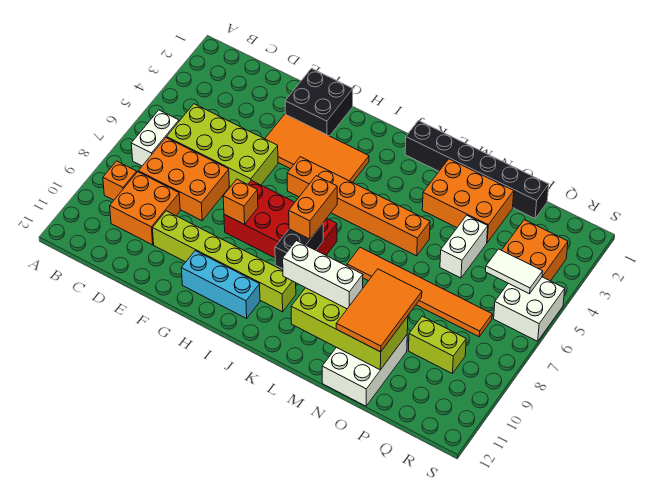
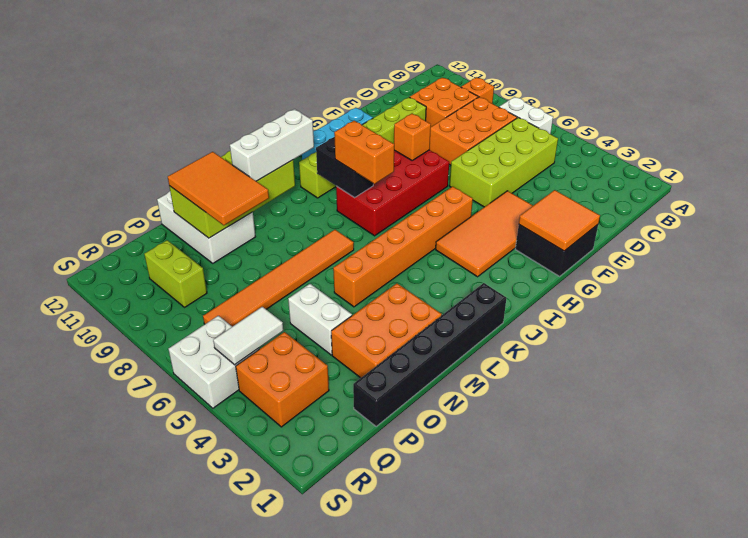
none -> orange tile F1:G2 level 2
lime brick P9:Q9 level 1 -> lime brick Q9:Q10 level 1

